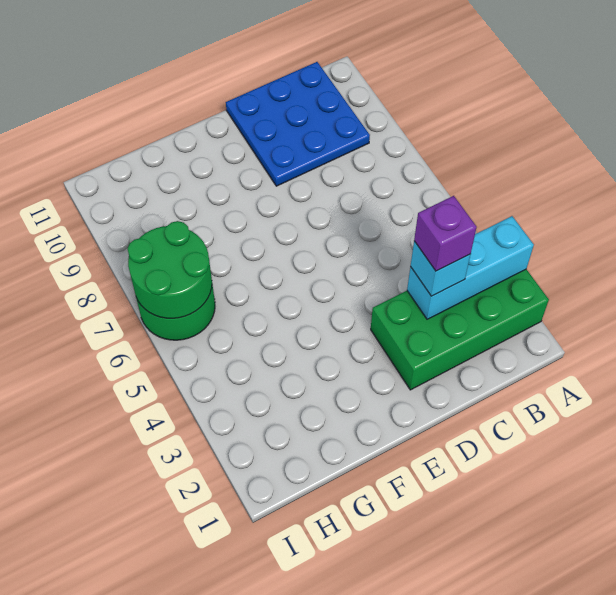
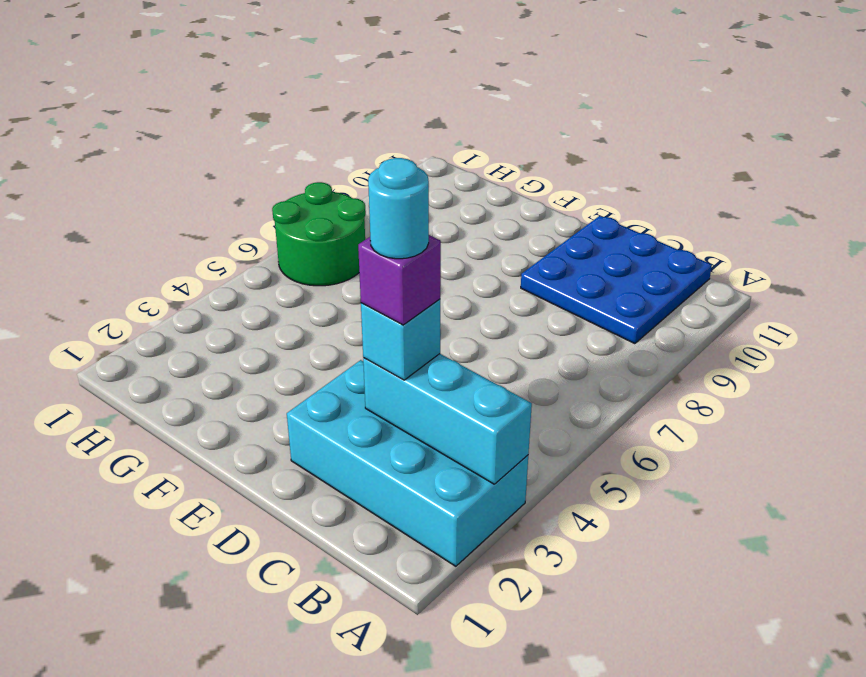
green brick A2:D3 level 1 -> cyan brick A2:D3 level 1
none -> cyan round brick C3 level 5
green round brick H6:I7 level 2 -> none

